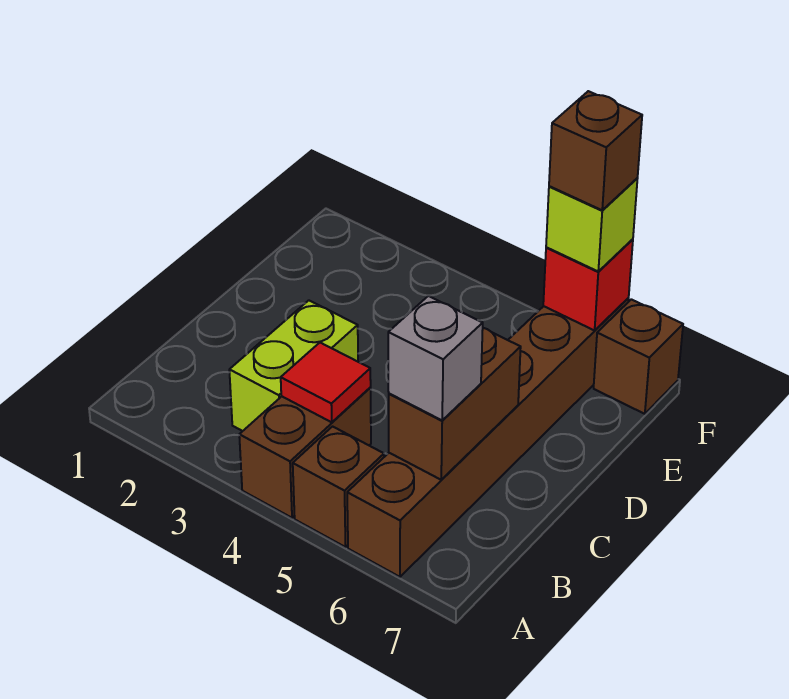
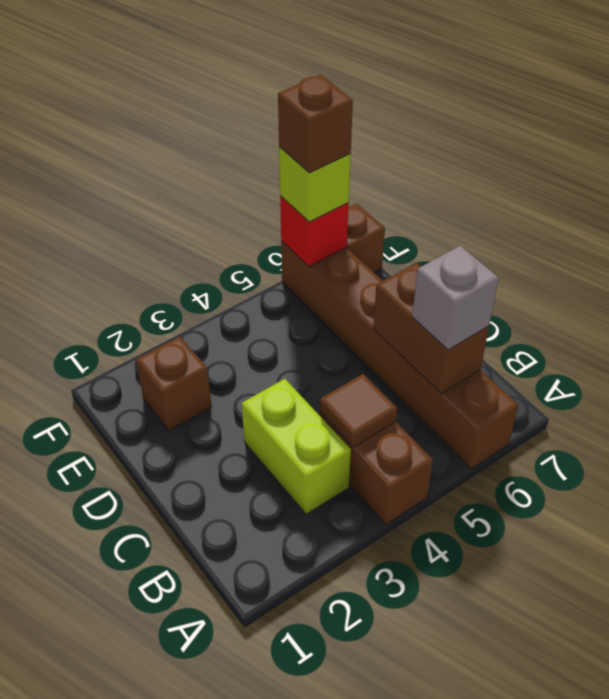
brown brick A5 level 1 -> brown brick E2 level 1
red tile B4 level 2 -> brown tile B4 level 2

